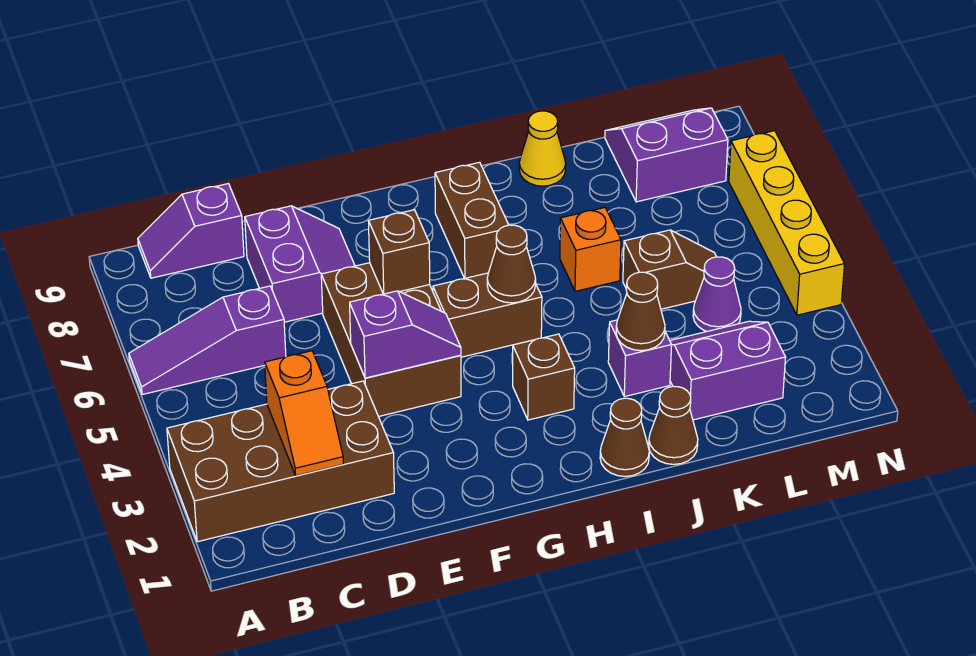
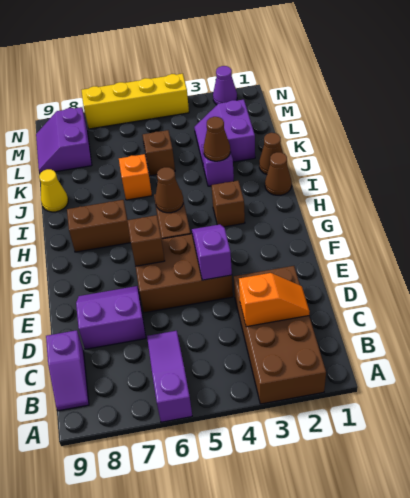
purple slope A6:C6 level 1 top C -> purple slope A6:C6 level 1 top A
purple cone L4 level 1 -> purple cone N2 level 1

